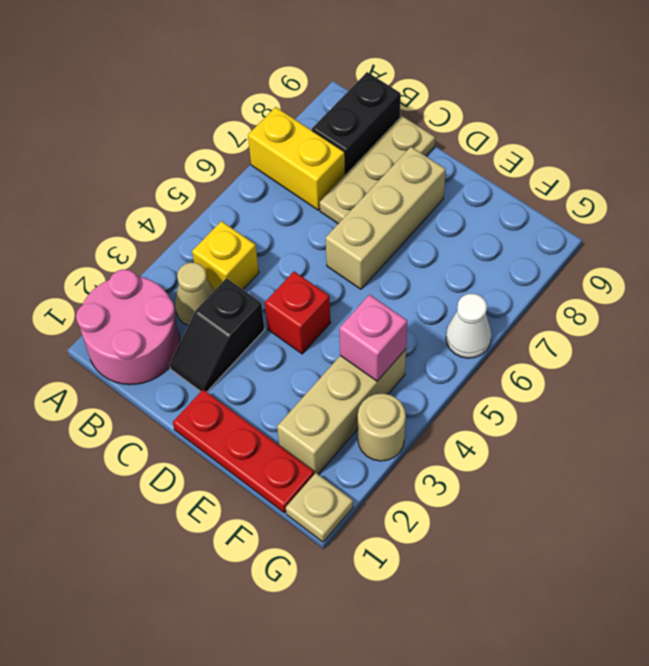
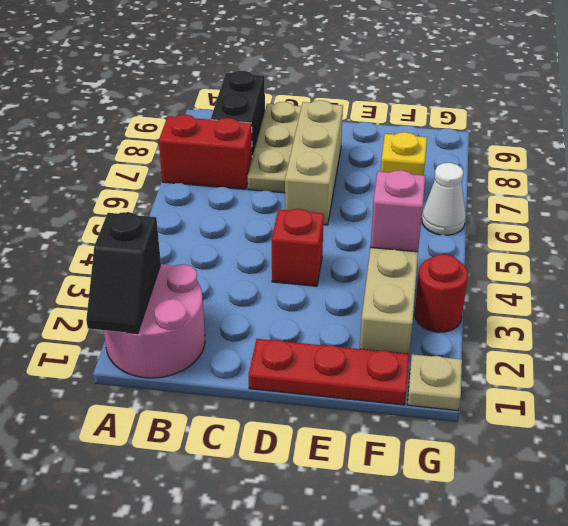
yellow brick A7:B7 level 1 -> red brick A7:B7 level 1
tan cone B3 level 1 -> none
yellow brick B4 level 1 -> yellow brick F7 level 1
black slope C2:C3 level 1 top 3 -> black slope A1:A2 level 2 top 2
tan round brick G3 level 1 -> red round brick G3 level 1

